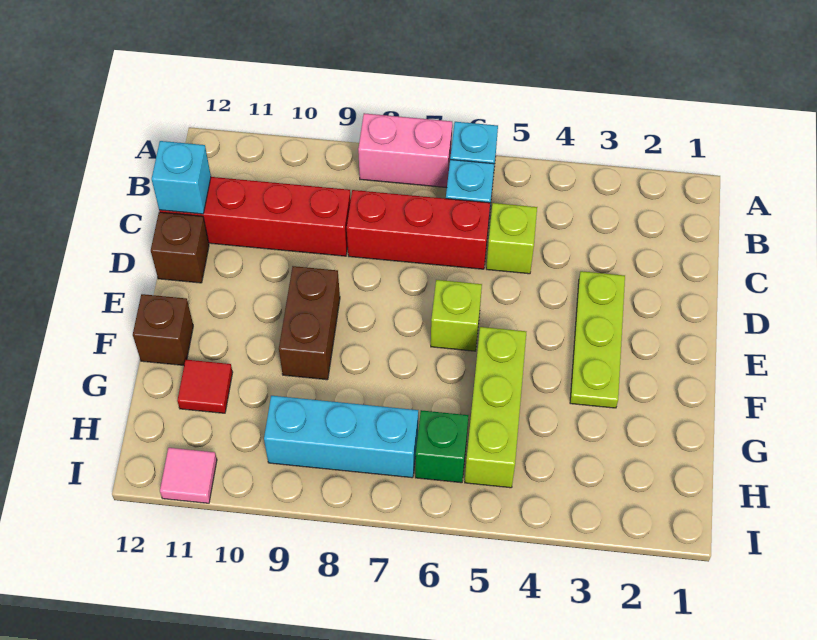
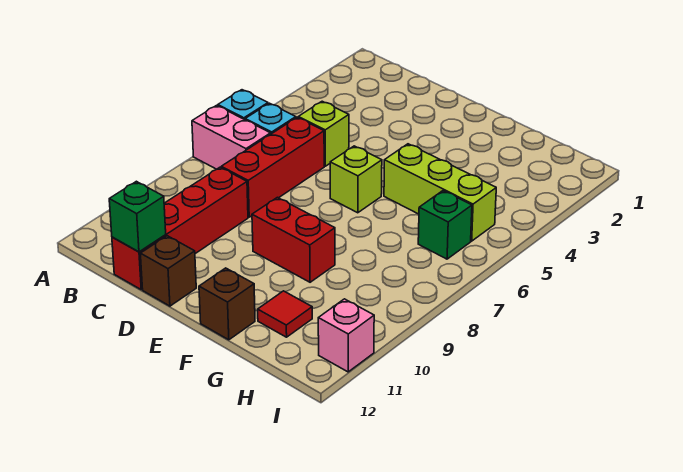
pink brick A7:A8 level 1 -> pink brick A7:B7 level 1
cyan brick C12 level 2 -> green brick C12 level 2
lime plate D3:F3 level 1 -> none
brown brick E9:F9 level 1 -> red brick E9:F9 level 1
cyan brick H7:H9 level 1 -> none
pink tile I11 level 1 -> pink brick I11 level 1

